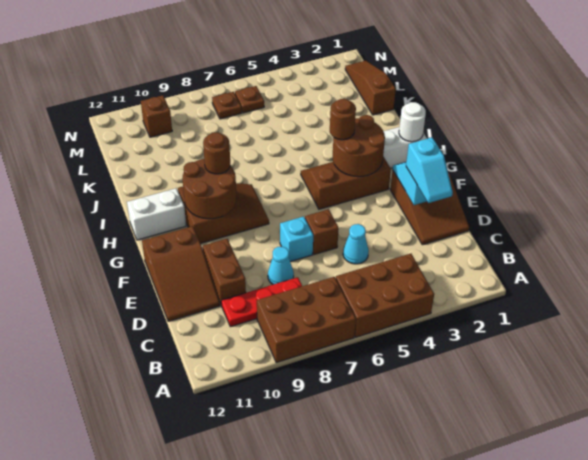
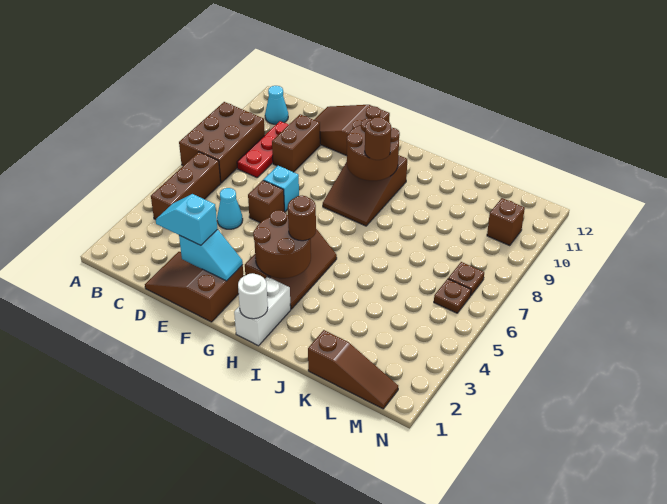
brown brick A4:B6 level 1 -> brown brick B4:B6 level 1
cyan cone D8 level 1 -> cyan cone B11 level 1
brown brick D10:E10 level 1 -> brown brick D9:D10 level 1
white brick H11:H12 level 1 -> none

